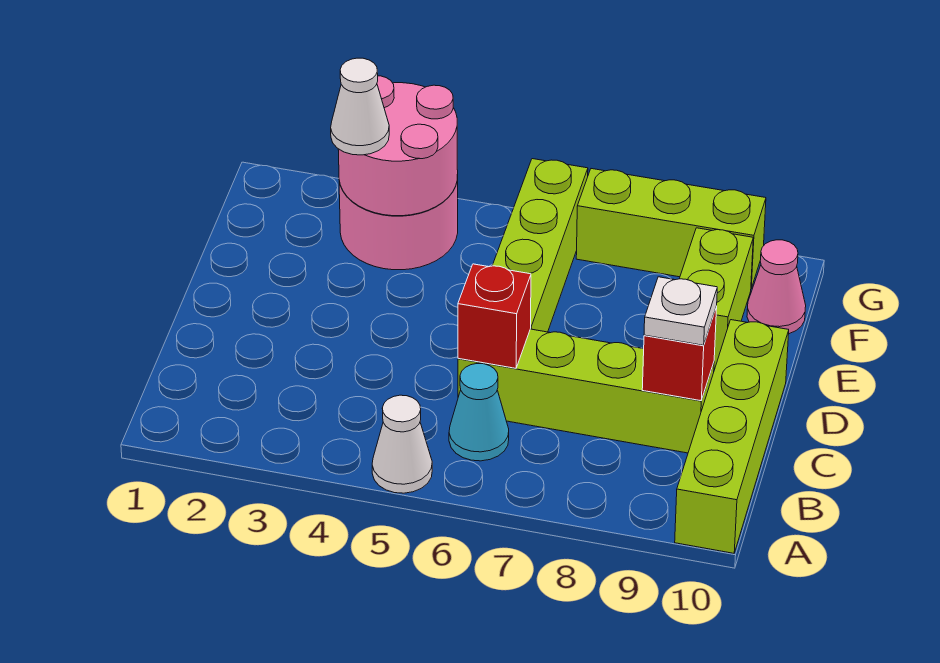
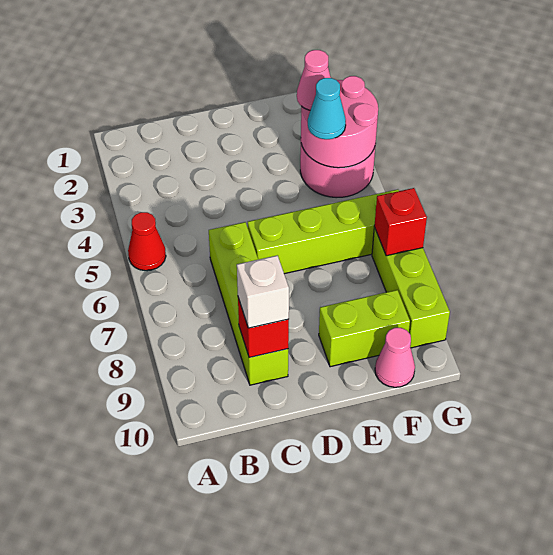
white cone A5 level 1 -> red cone A5 level 1
lime brick A10:D10 level 1 -> none
cyan cone B6 level 1 -> cyan cone F4 level 3
red brick C6 level 2 -> red brick G7 level 2
white plate C9 level 3 -> white brick C9 level 3
white cone F3 level 3 -> pink cone F3 level 3

